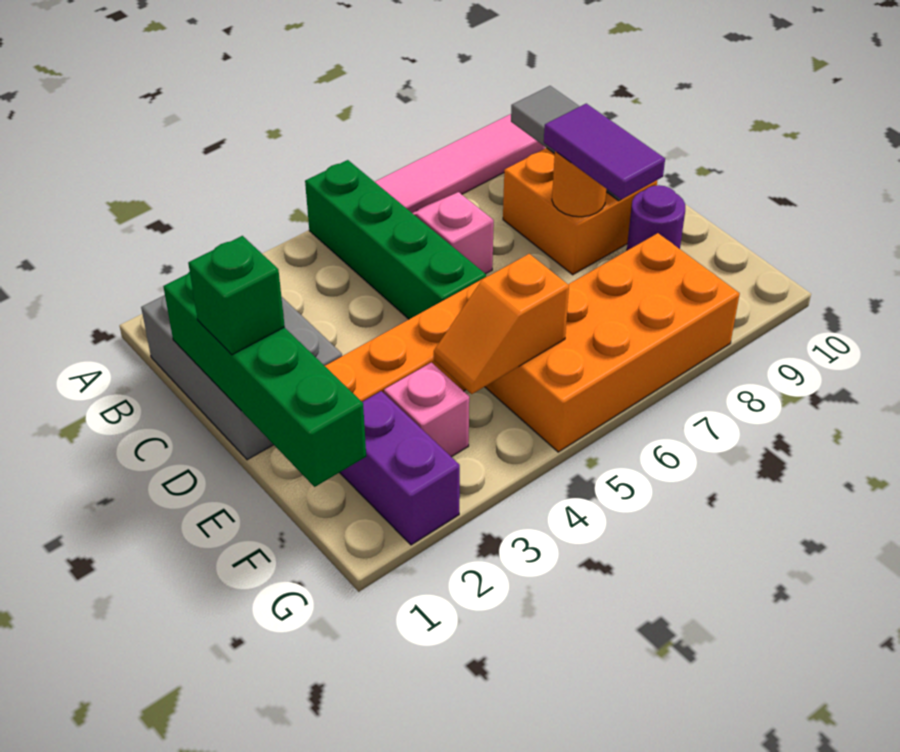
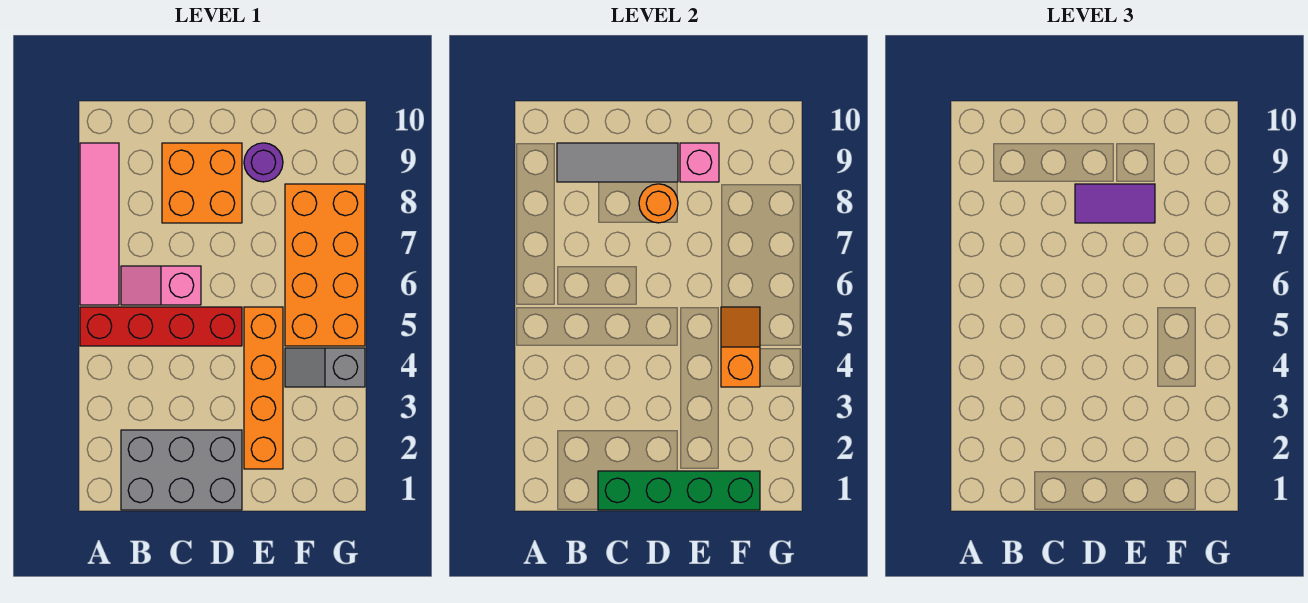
green brick A5:D5 level 1 -> red brick A5:D5 level 1
green brick D1 level 3 -> none
purple brick F2:G2 level 1 -> none
pink brick F3 level 1 -> pink brick E9 level 2
none -> grey slope F4:G4 level 1 top G
orange slope F4:F5 level 2 top 5 -> orange slope F4:F5 level 2 top 4

